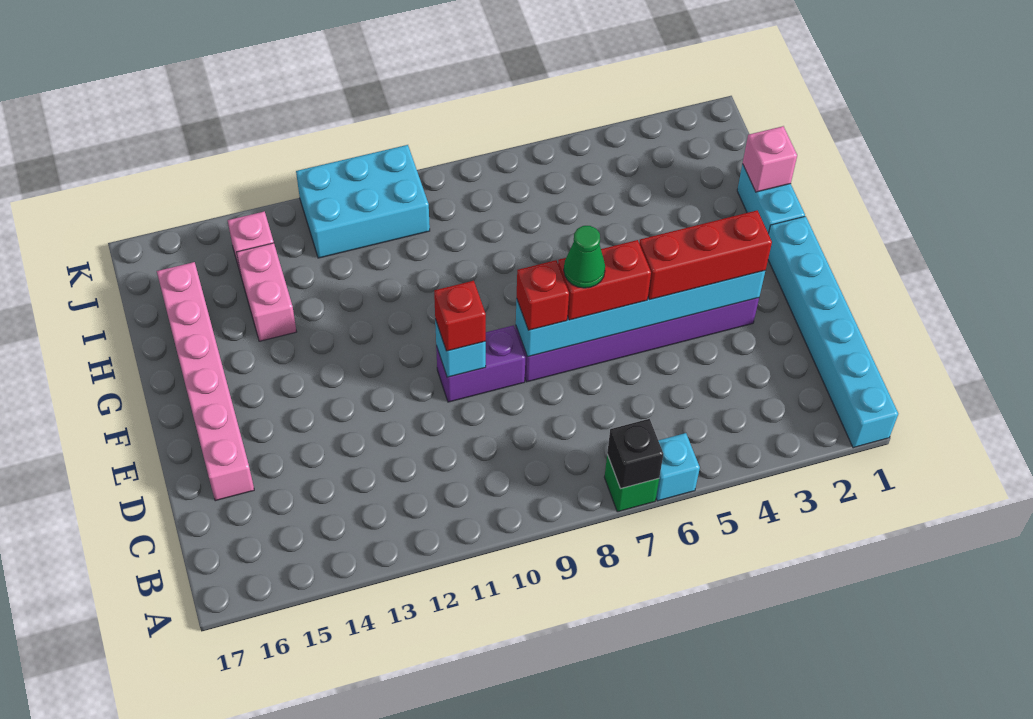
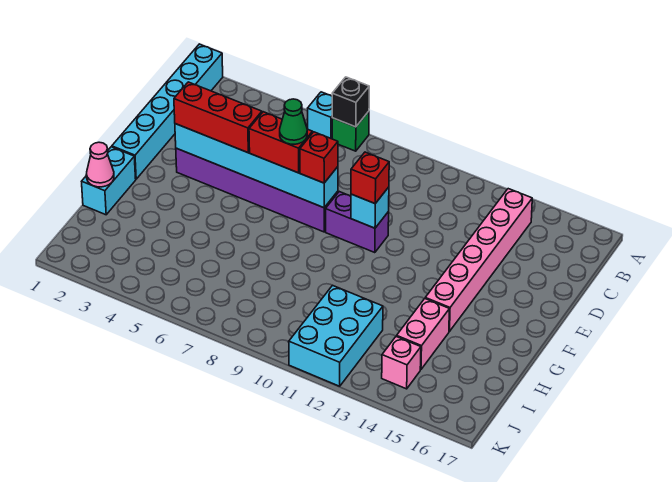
pink brick D16:I16 level 1 -> pink brick B14:G14 level 1
pink brick H1 level 2 -> pink cone H1 level 2
cyan brick J10:K12 level 1 -> cyan brick I11:K12 level 1

